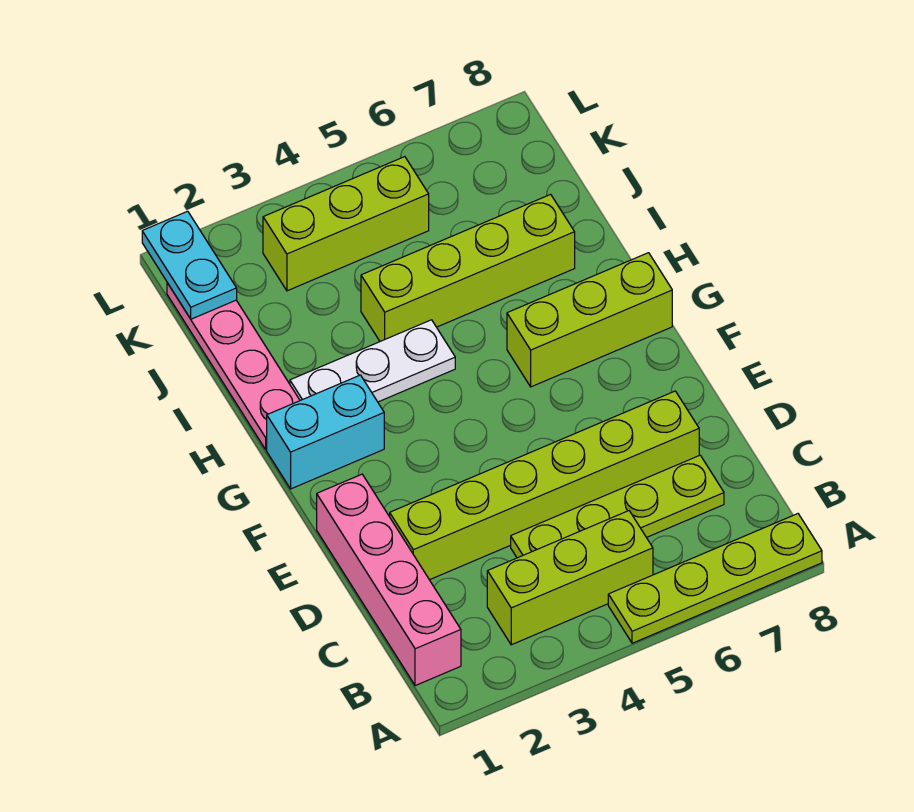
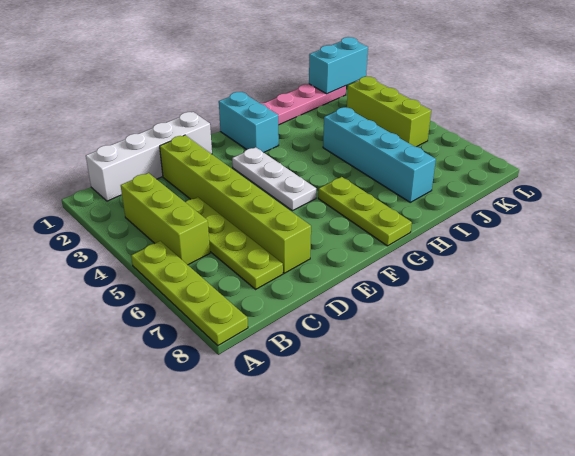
pink brick B1:E1 level 1 -> white brick B1:E1 level 1
lime brick G6:G8 level 1 -> lime plate G6:G8 level 1
white plate H2:H4 level 1 -> white plate F3:F5 level 1
lime brick I4:I7 level 1 -> cyan brick I4:I7 level 1
cyan plate K1:L1 level 2 -> cyan brick K1:L1 level 2

